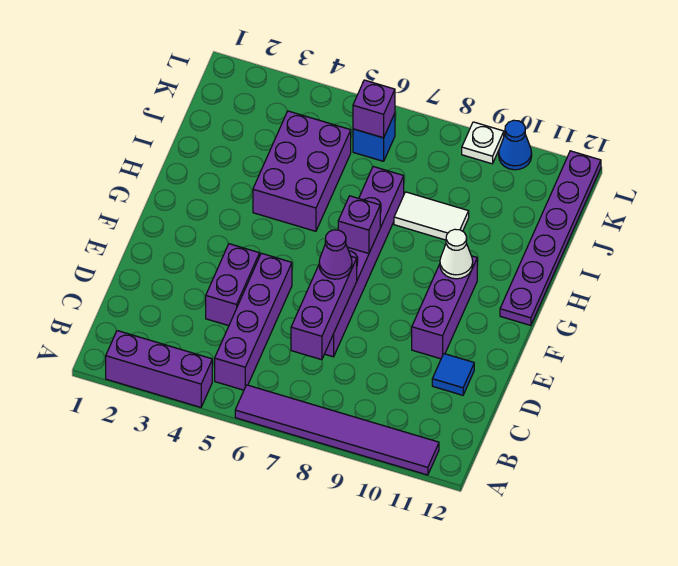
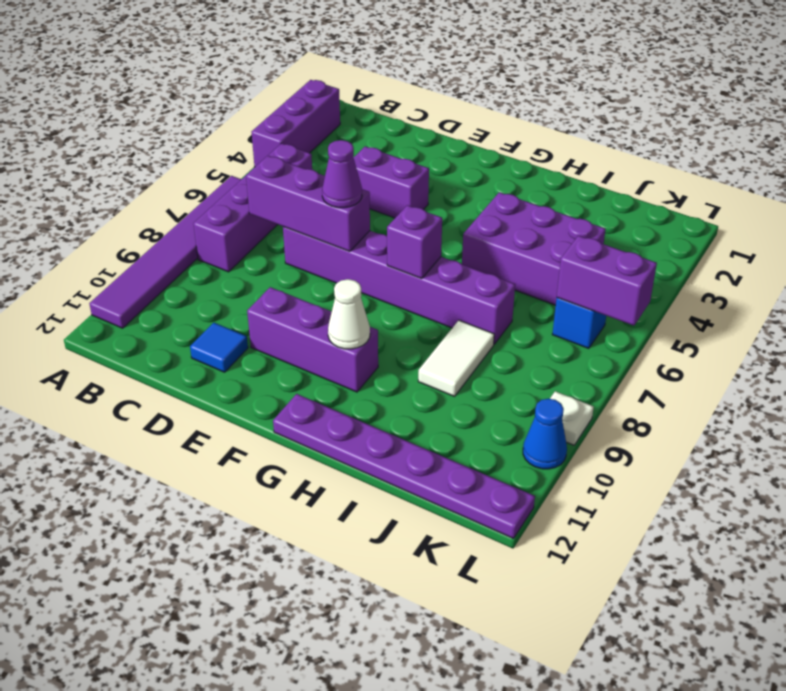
purple brick B5:E5 level 1 -> purple brick B5:B8 level 1
purple brick K6 level 2 -> purple brick K6:L6 level 2

